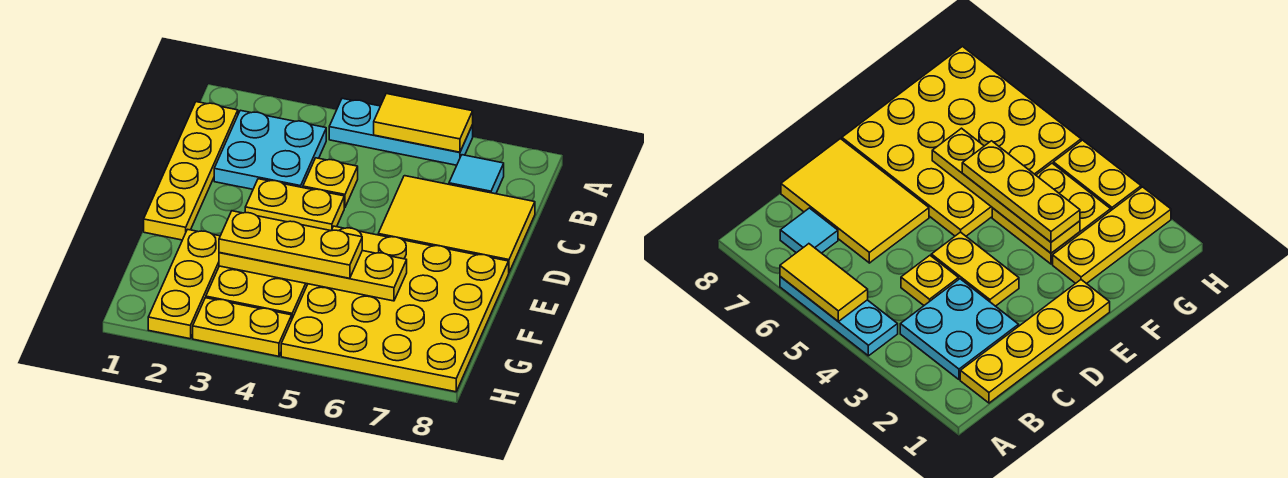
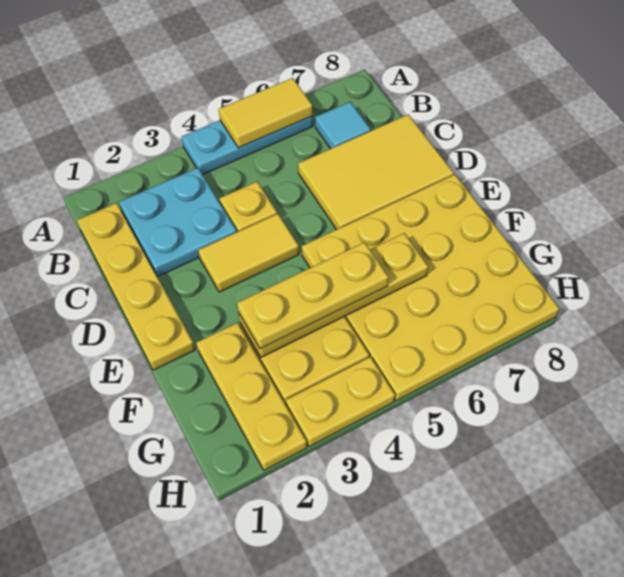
yellow plate D3:D4 level 1 -> yellow tile D3:D4 level 1

